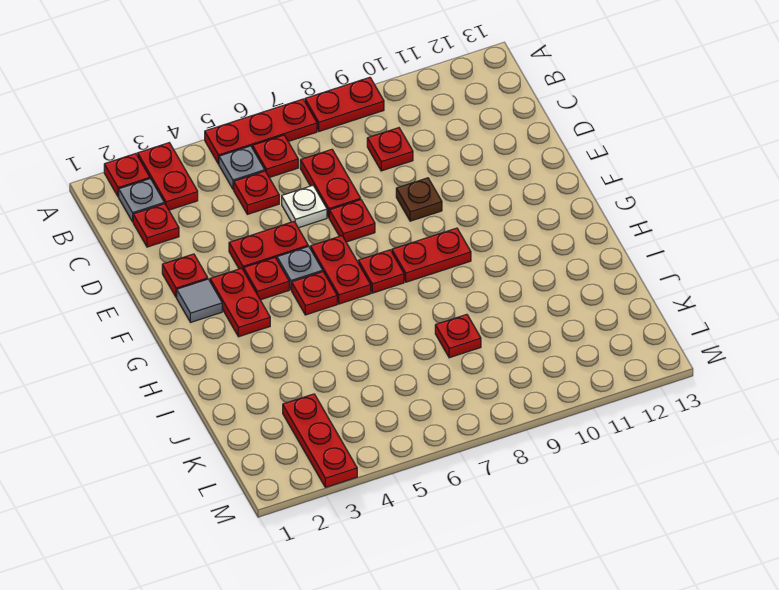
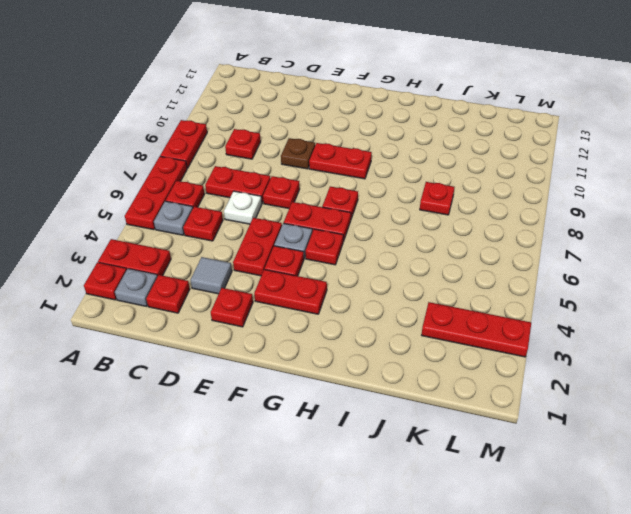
grey tile F2 level 1 -> grey tile D3 level 1
red plate G8:G9 level 1 -> red plate F9:G9 level 1

